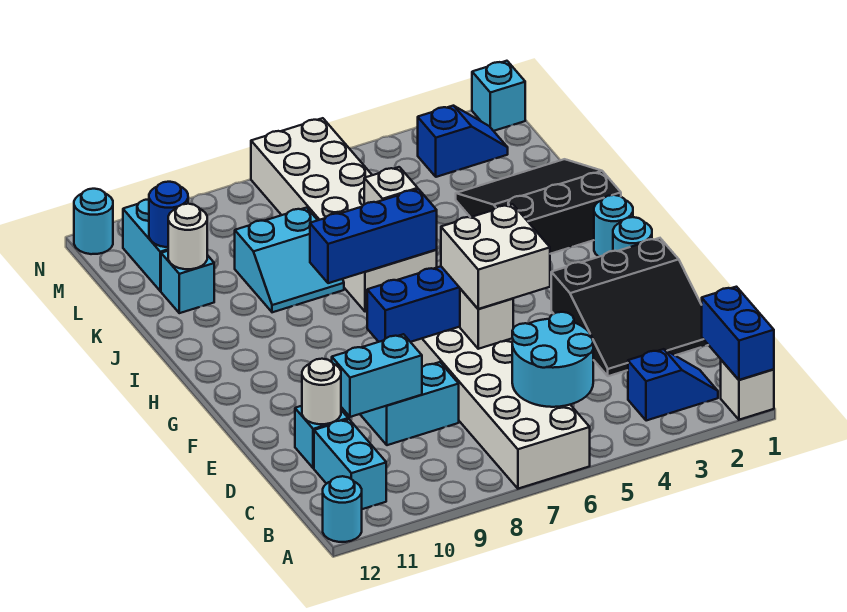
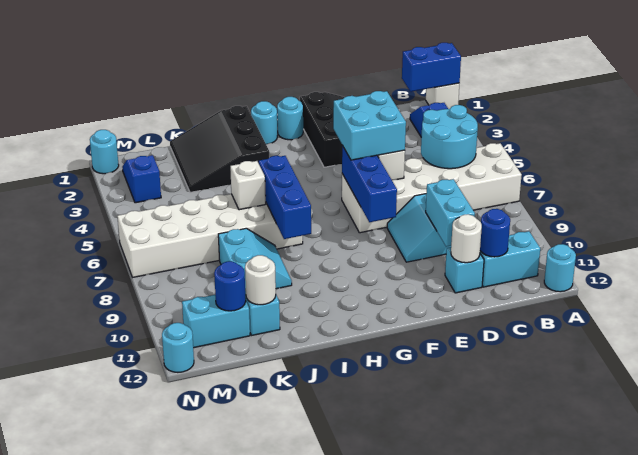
none -> blue round brick C11 level 2
white brick E5:F6 level 3 -> cyan brick E5:F6 level 3
cyan brick N1 level 1 -> cyan round brick N1 level 1

